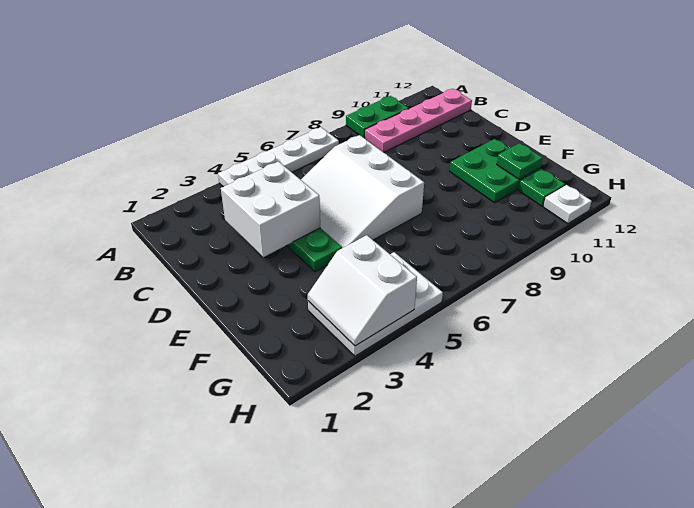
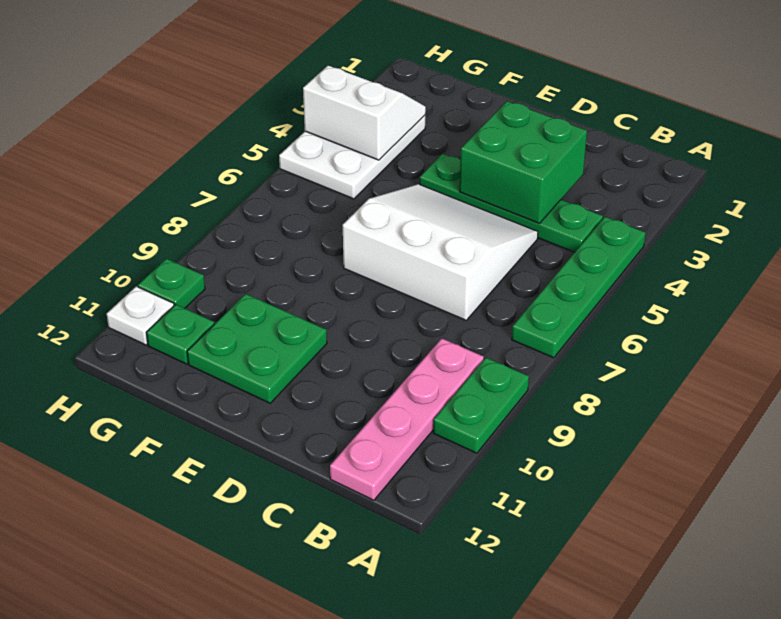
white plate A4:A7 level 1 -> green plate A4:A7 level 1
white brick C3:D4 level 2 -> green brick C3:D4 level 2
green plate F11 level 2 -> green plate H10 level 1

